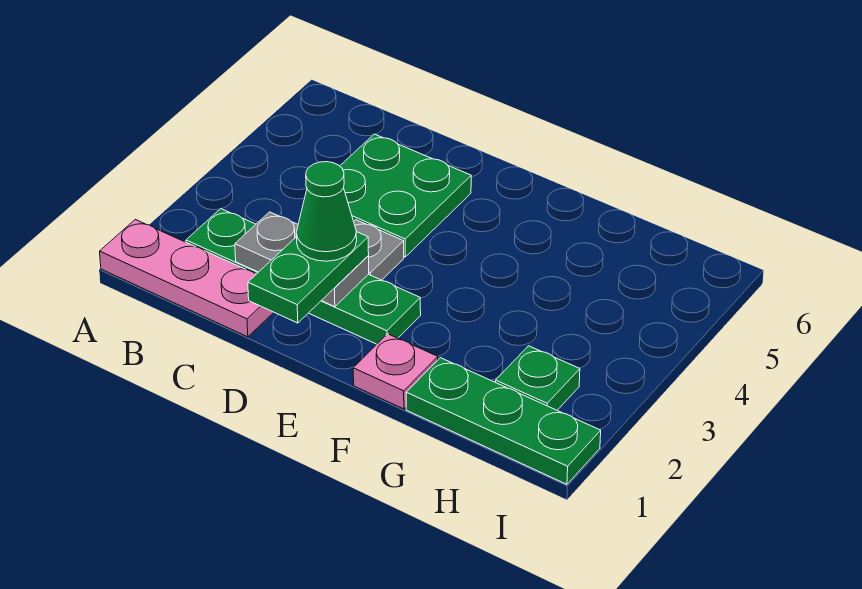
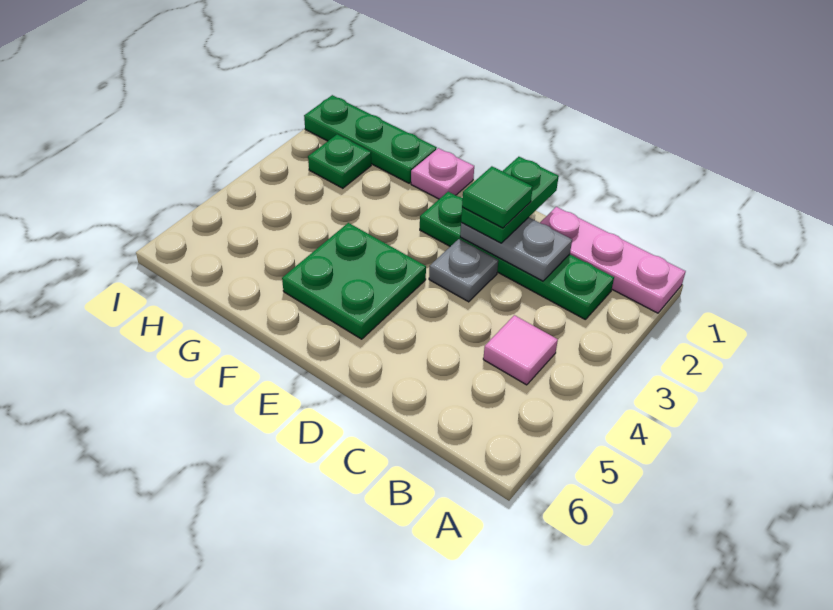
none -> pink tile B4 level 1
green plate C4:D5 level 1 -> green plate E4:F5 level 1
green cone D2 level 4 -> green tile D2 level 4

